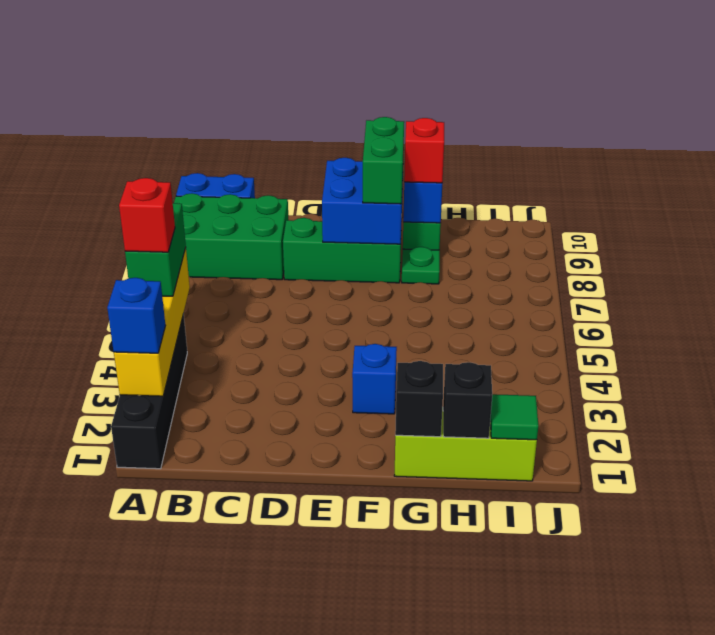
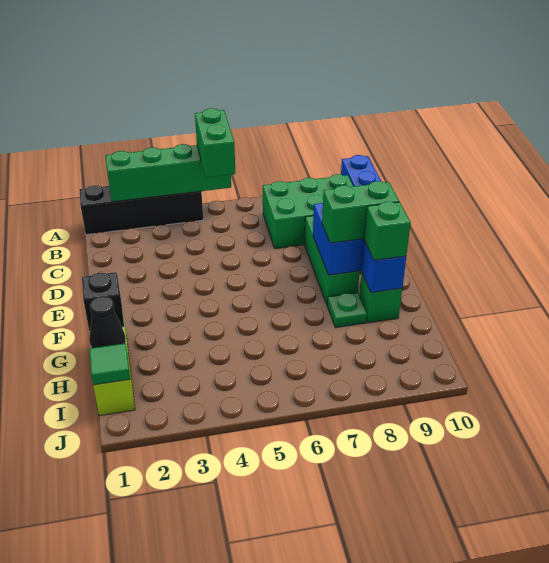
yellow brick A2:A5 level 2 -> green brick A2:A5 level 2
blue brick A2 level 3 -> none
green brick A4:A5 level 3 -> green brick A5:B5 level 3
red brick A4 level 4 -> none
green brick A8:C9 level 1 -> green brick B7:C9 level 1
blue brick F3 level 1 -> none
red brick G9 level 3 -> green brick G9 level 3
black brick H1 level 2 -> black cone H1 level 2

